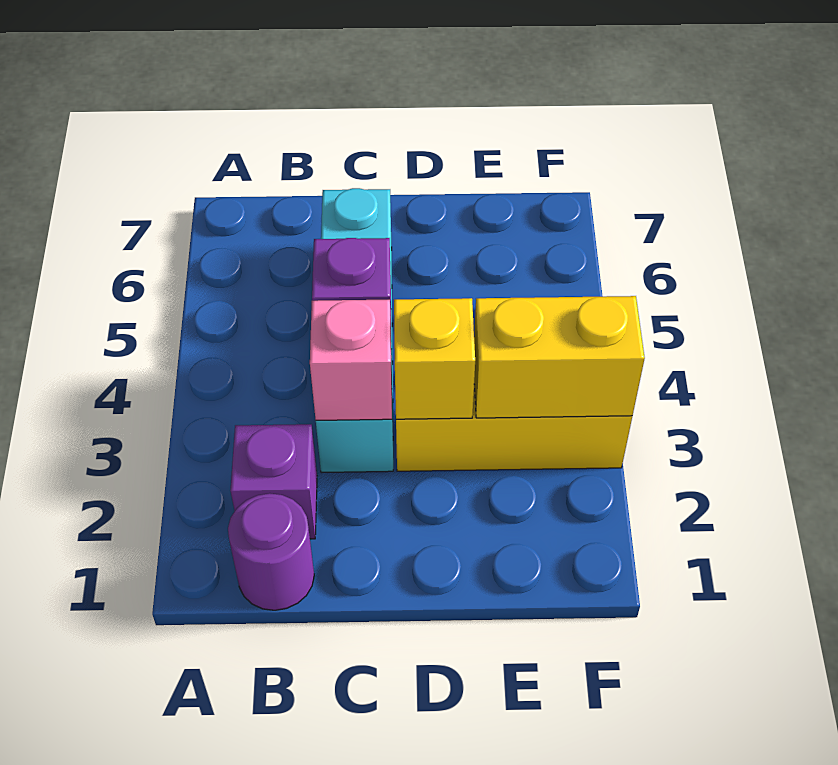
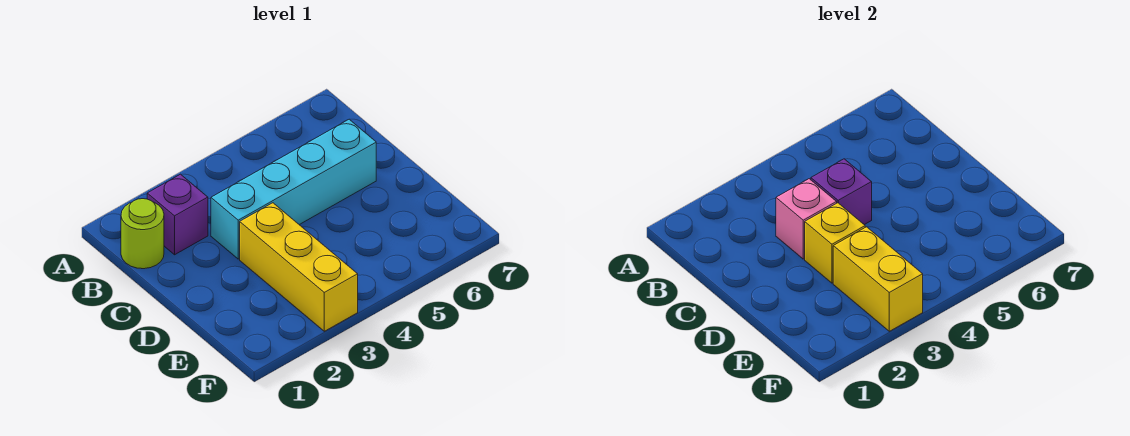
purple round brick B1 level 1 -> lime round brick B1 level 1

